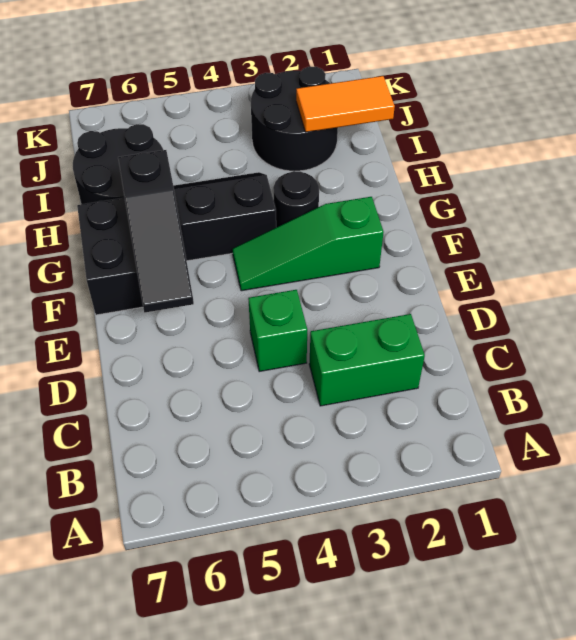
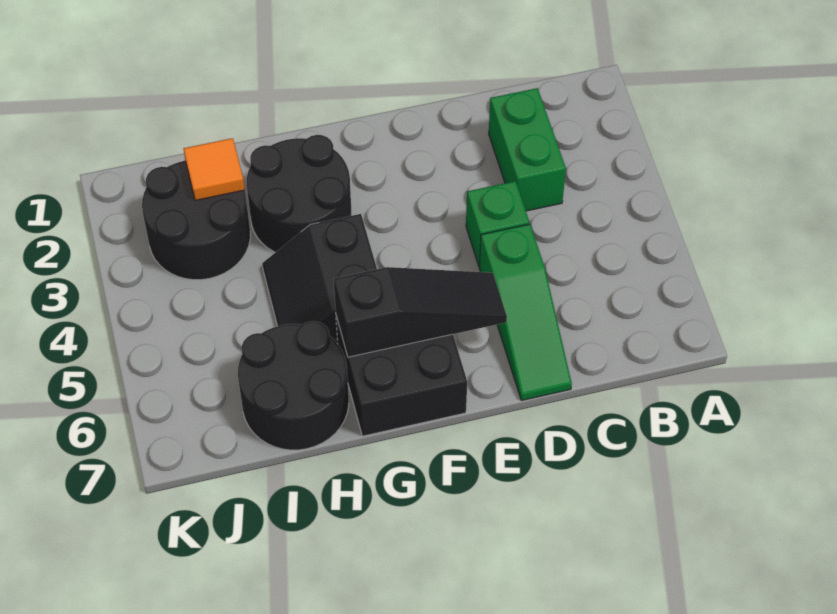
green slope F2:F4 level 1 top 2 -> green slope D5:D7 level 1 top 5
black round brick G3 level 1 -> black round brick G2:H3 level 1
orange tile I1:I2 level 2 -> orange tile I2 level 2

